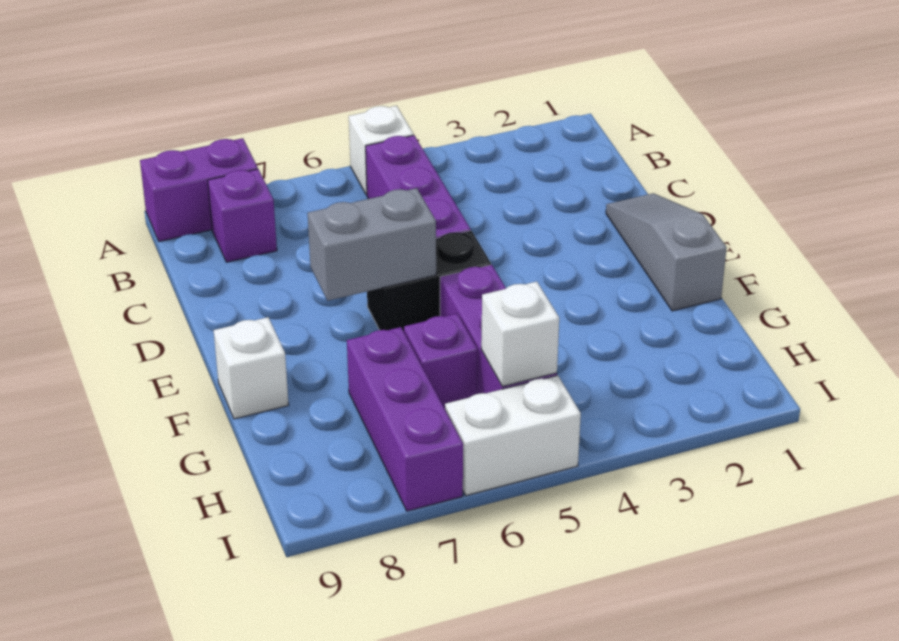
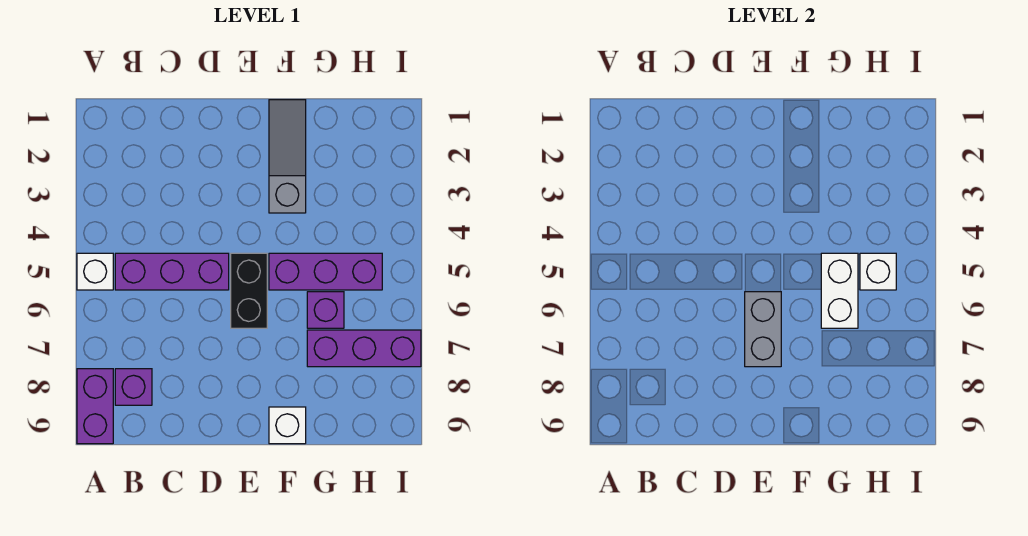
grey slope D1:F1 level 1 top F -> grey slope F1:F3 level 1 top 3
white brick I5:I6 level 1 -> white brick G5:G6 level 2

